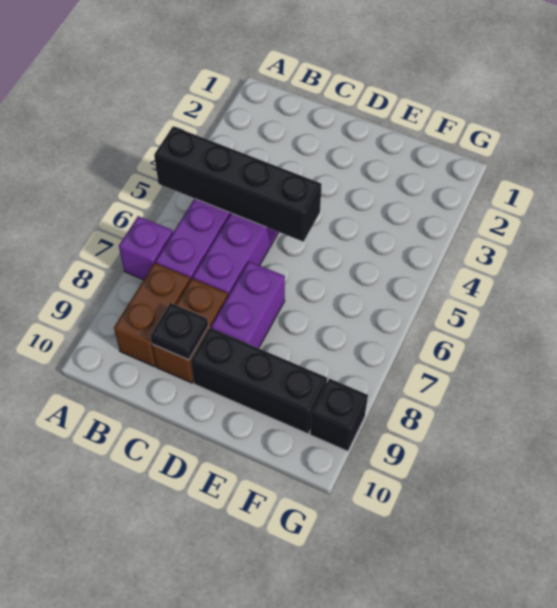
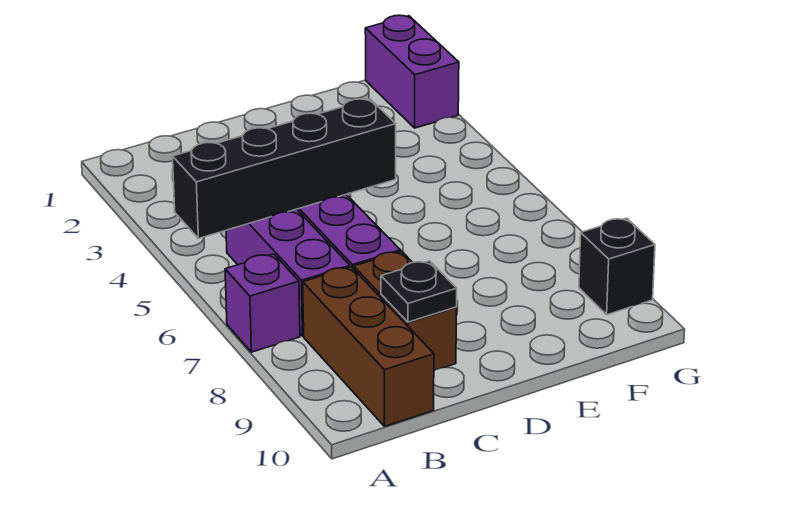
brown brick B8:B9 level 1 -> brown brick B8:B10 level 1
purple brick D7:D8 level 1 -> purple brick G1:G2 level 1
black brick D9:F9 level 1 -> none

